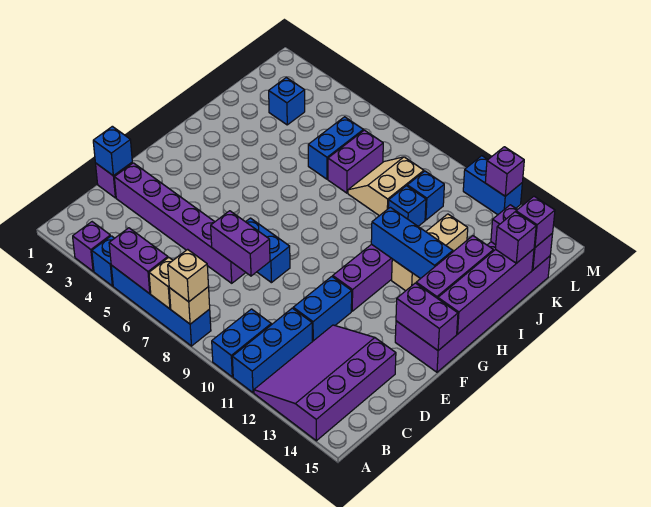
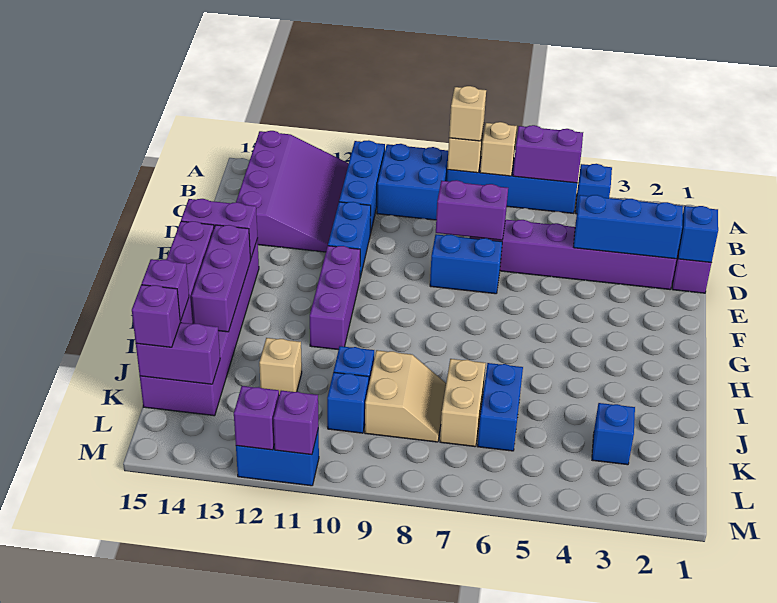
purple brick A3 level 1 -> purple brick M11 level 2
blue brick A10:B10 level 1 -> blue brick A9:B10 level 1
blue brick H11:H13 level 2 -> blue brick D2:D4 level 2
tan brick H12:J12 level 1 -> tan brick J12 level 1
purple brick J7:K7 level 1 -> tan brick J7:K7 level 1

